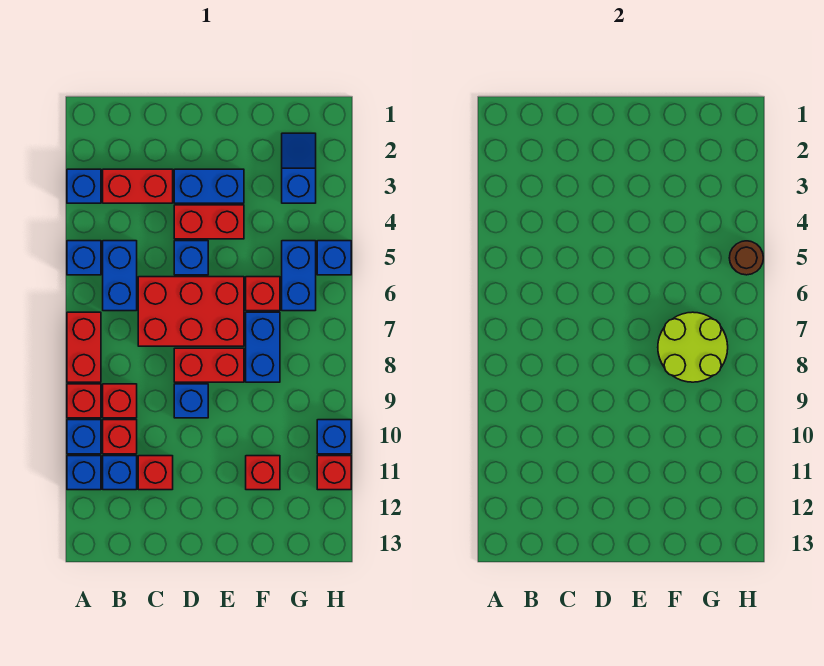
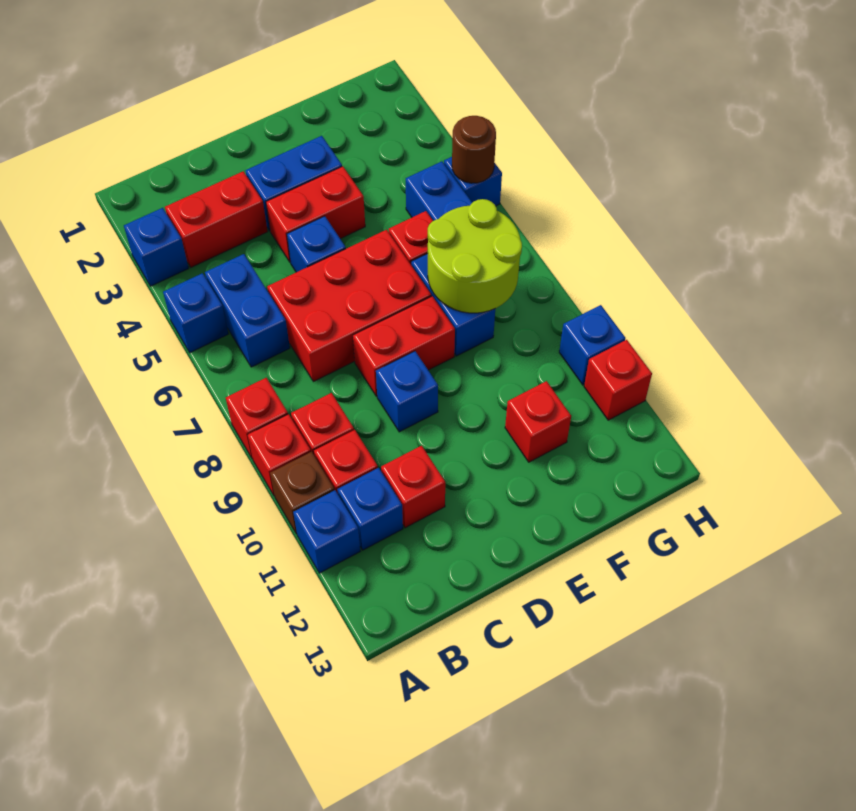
red brick A7:A8 level 1 -> red brick A8 level 1
blue brick A10 level 1 -> brown brick A10 level 1
blue slope G2:G3 level 1 top 3 -> none

